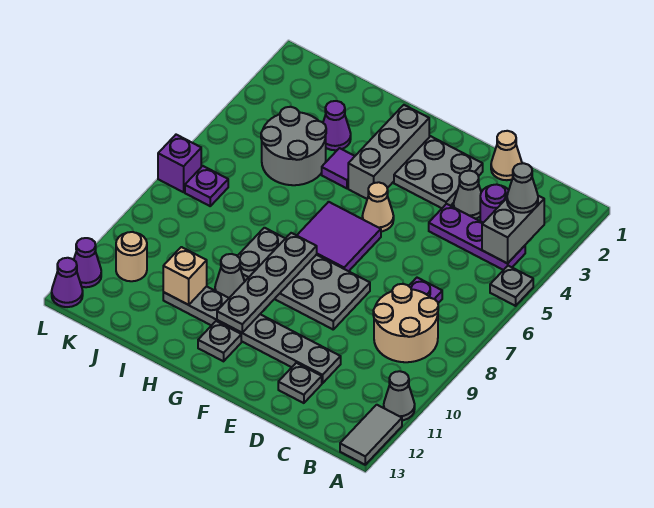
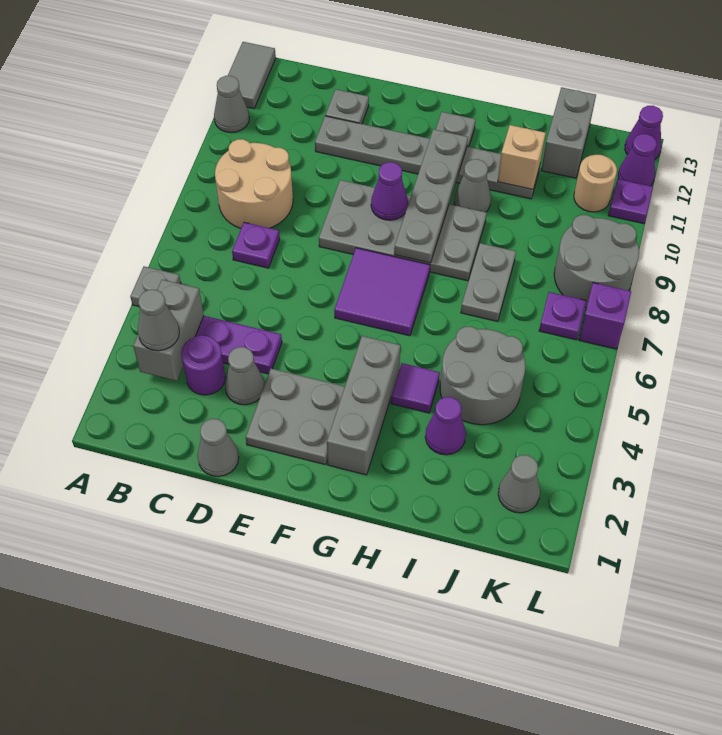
tan cone D1 level 1 -> grey cone D1 level 1
tan cone F5 level 1 -> none
none -> purple cone F9 level 2
none -> grey plate I7:I8 level 1
none -> grey brick J12:J13 level 1
none -> grey cone K2 level 1
none -> grey round brick K8:L9 level 1
none -> purple plate L11 level 1

